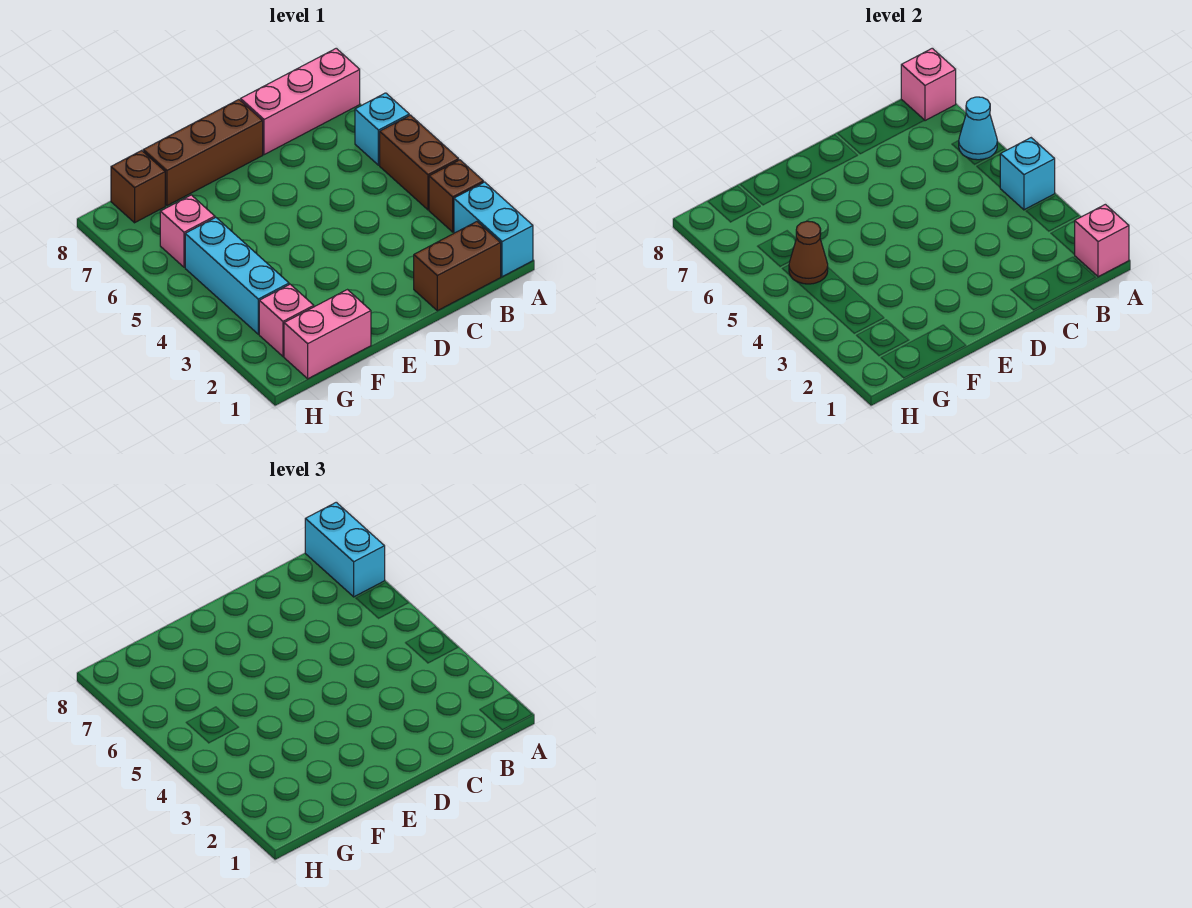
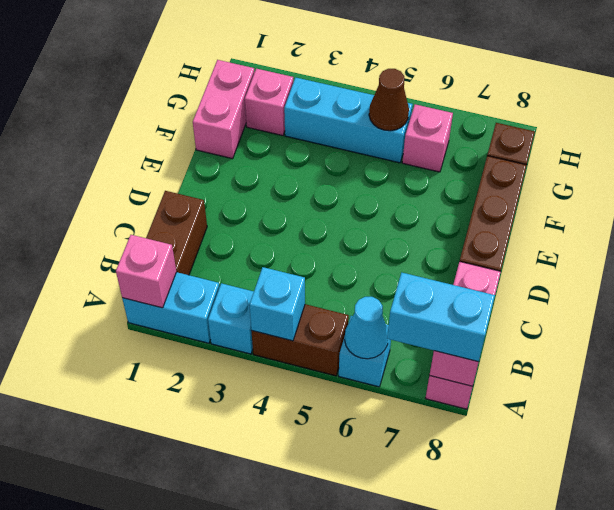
brown brick A3 level 1 -> cyan brick A3 level 1

